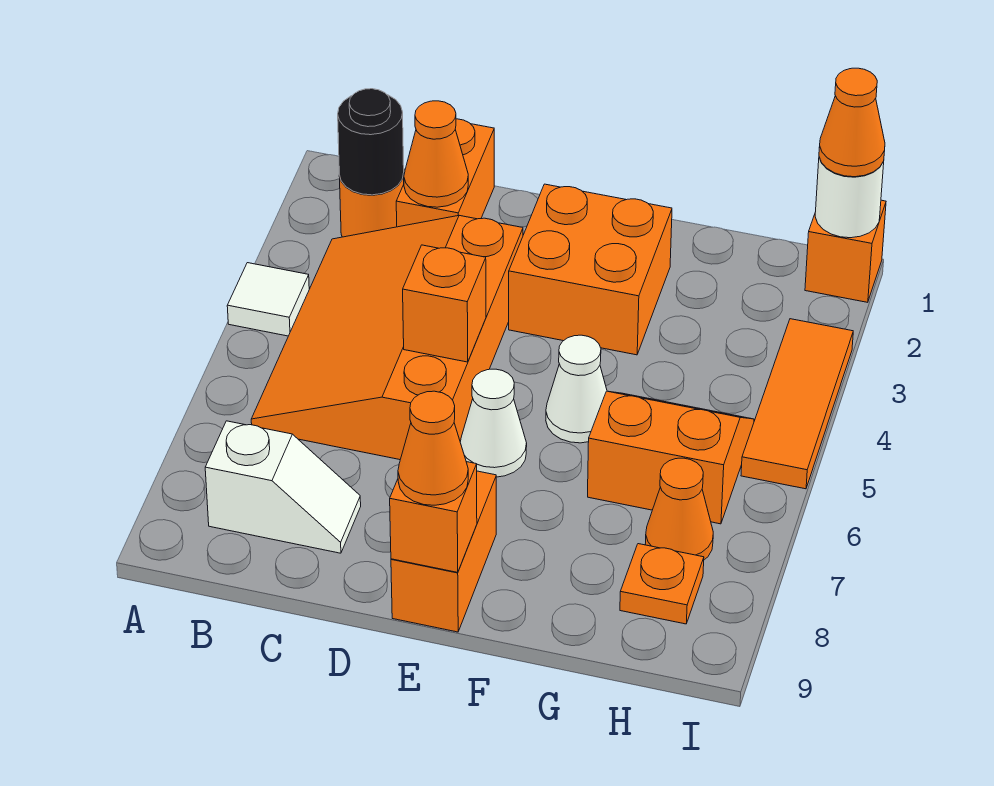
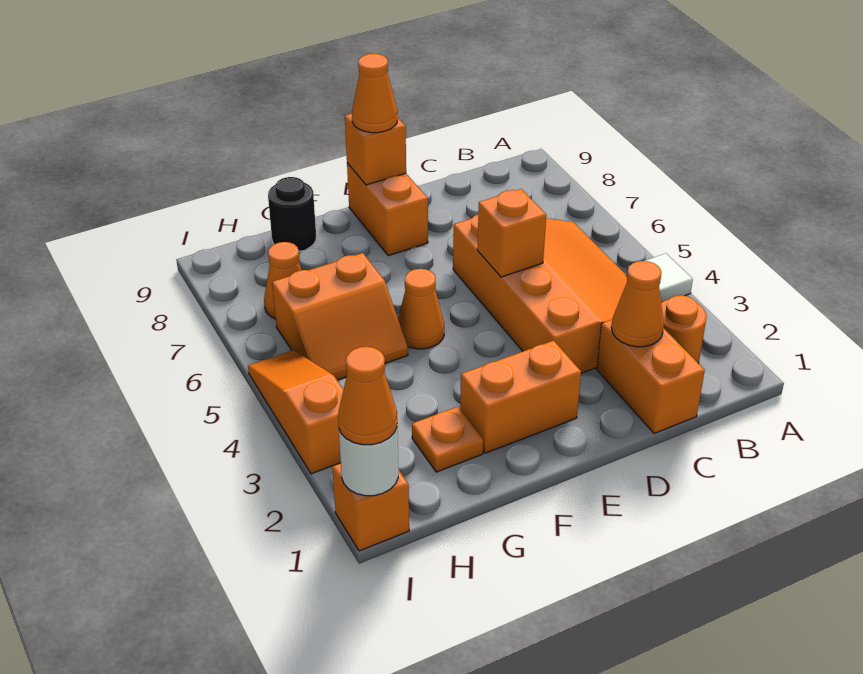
black round brick B2 level 2 -> black round brick G9 level 1
white slope B8:C8 level 1 top B -> none
orange brick E2:F3 level 1 -> orange brick E2:F2 level 1
white cone E6 level 1 -> none
white cone F5 level 1 -> orange cone F5 level 1
orange plate H8 level 1 -> orange plate G2 level 1
orange tile I3:I5 level 1 -> orange slope I3:I5 level 1 top 3

